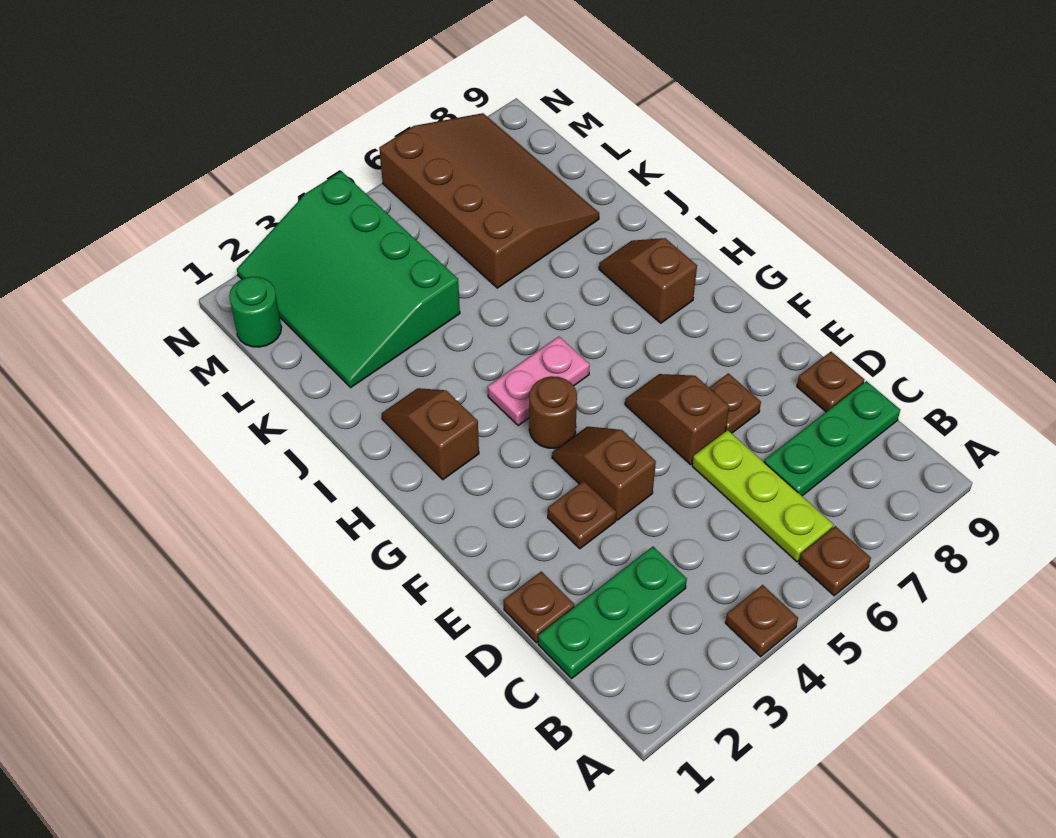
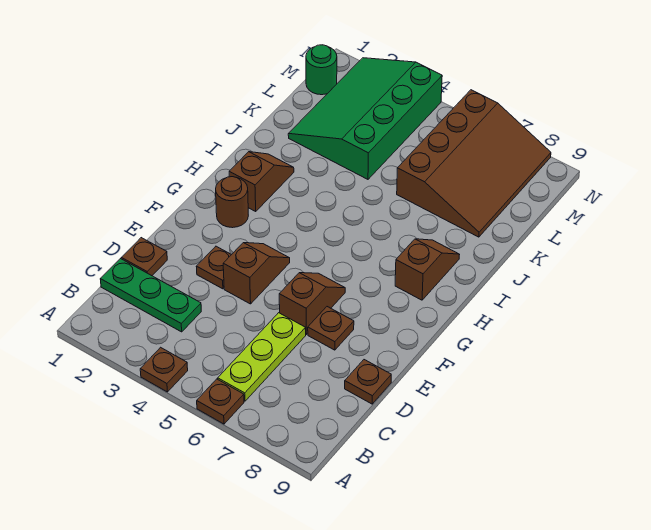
green plate C7:C9 level 1 -> none
brown round brick G4 level 1 -> brown round brick G2 level 1
pink plate H4:H5 level 1 -> none

